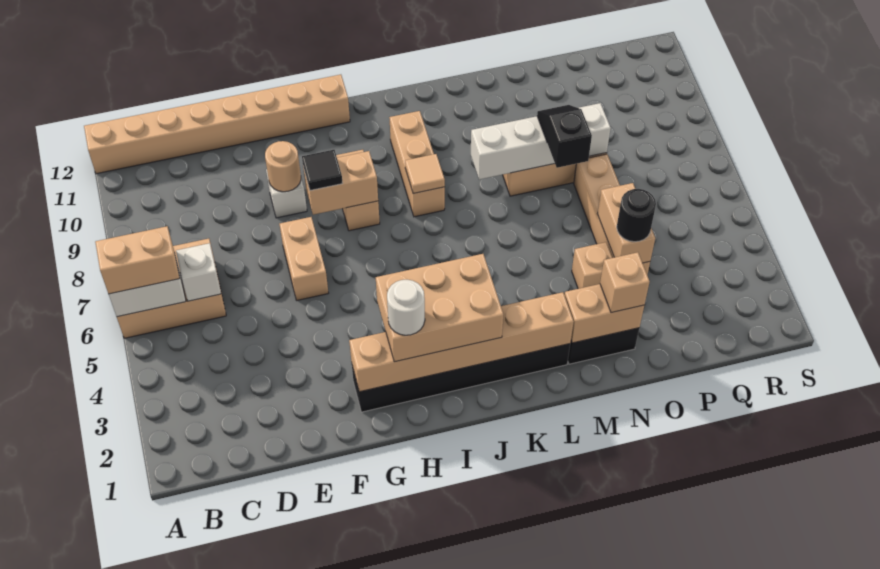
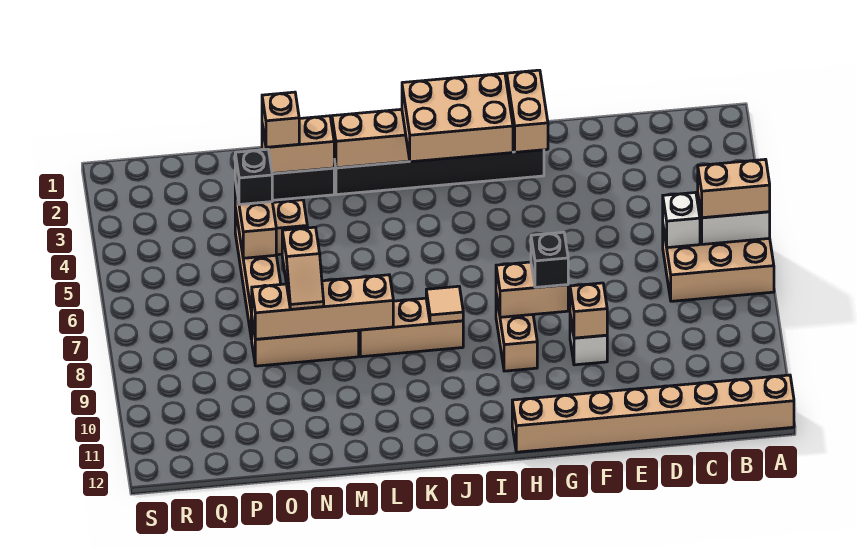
tan brick F6:F7 level 1 -> tan brick G2:G3 level 3
tan round brick F9 level 2 -> tan brick F9 level 2
black tile G8 level 3 -> black brick G8 level 3
white round brick H2 level 4 -> none
tan brick J8:J10 level 1 -> tan brick J8:L8 level 1
white brick L8:O8 level 2 -> tan brick L8:O8 level 2
black slope N7:N8 level 3 top 7 -> tan slope N7:N8 level 3 top 7
black round brick O4 level 3 -> black brick O4 level 3

